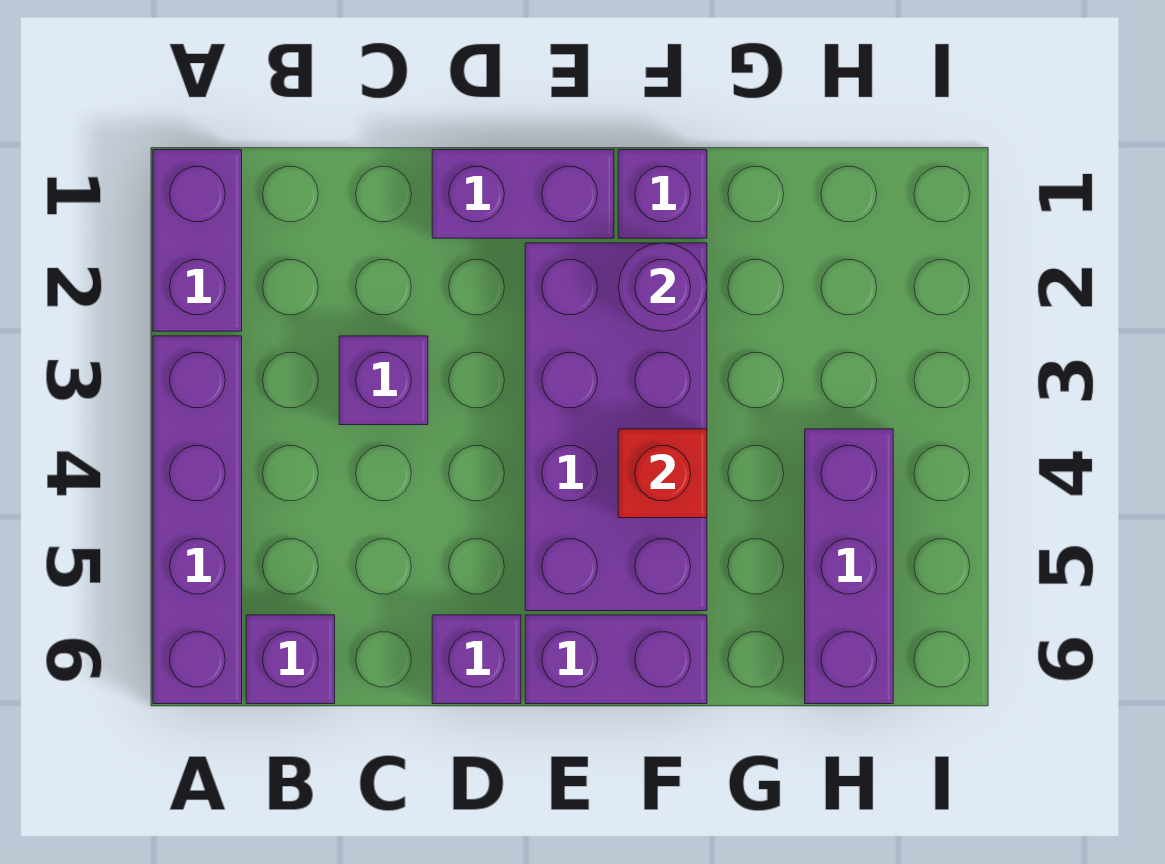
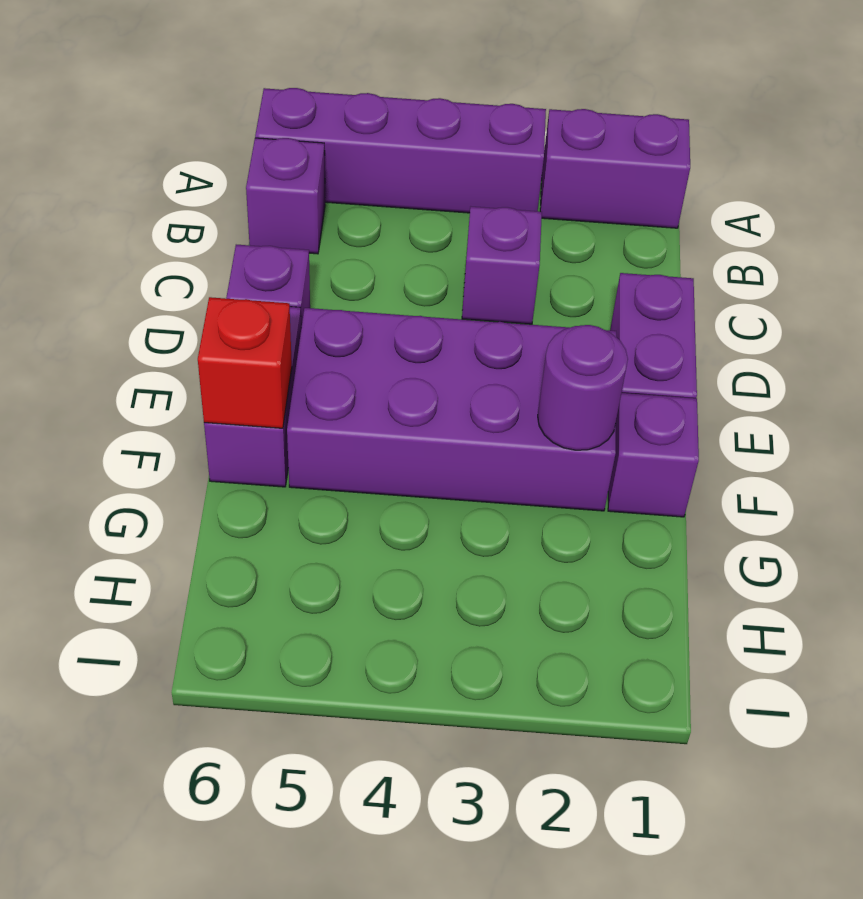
red brick F4 level 2 -> red brick F6 level 2
purple brick H4:H6 level 1 -> none

